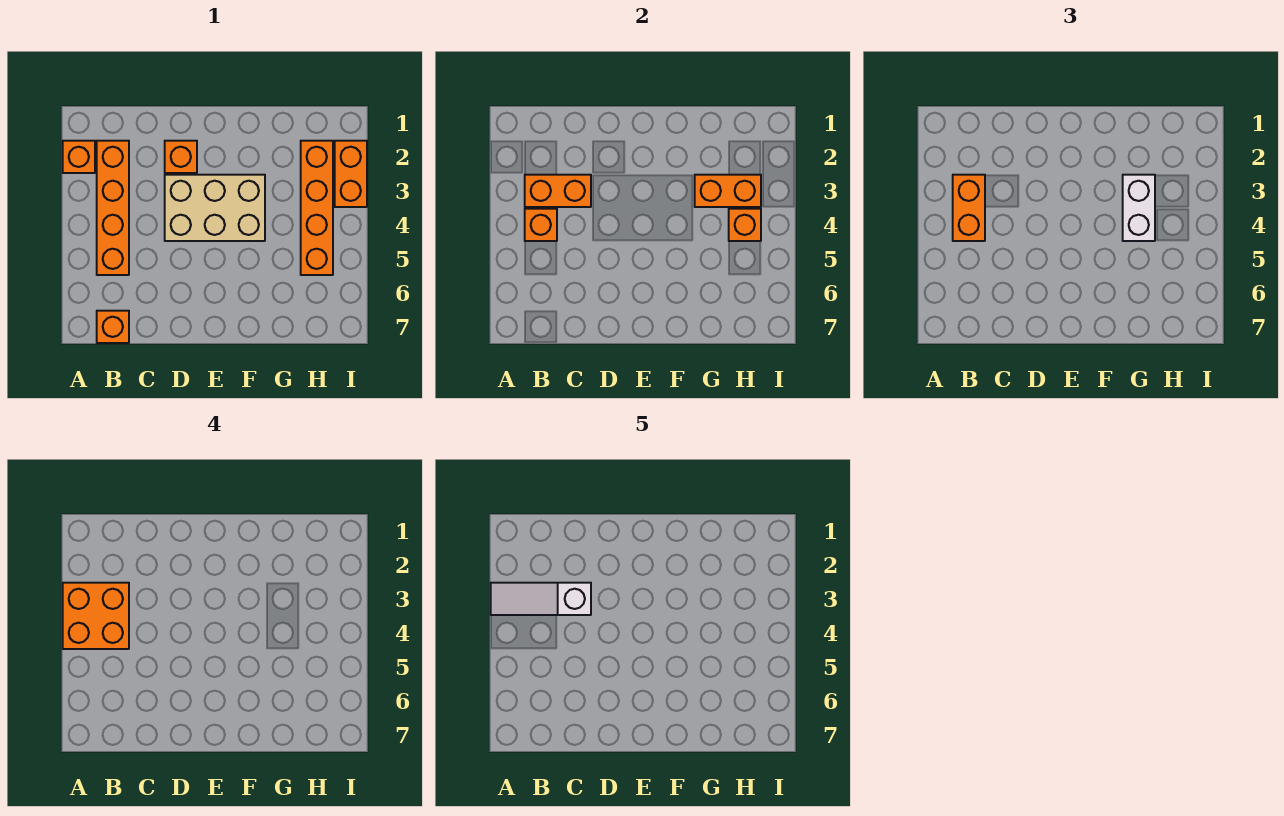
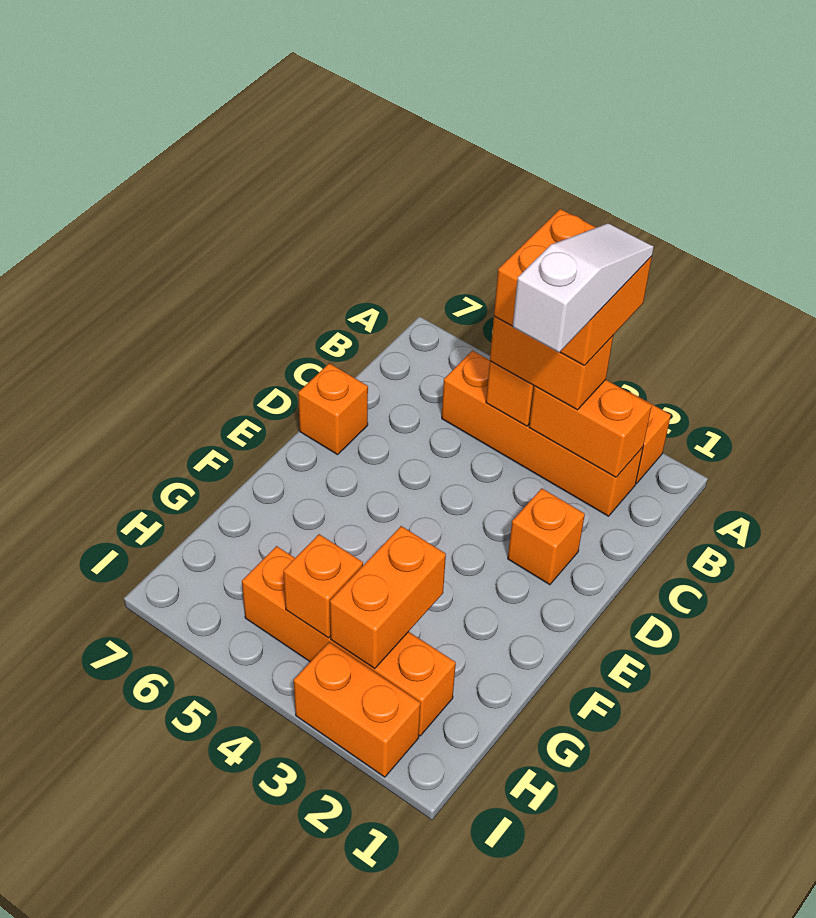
orange brick B3:C3 level 2 -> orange brick B2:B3 level 2
orange brick B7 level 1 -> orange brick D7 level 1
tan brick D3:F4 level 1 -> none
white brick G3:G4 level 3 -> none

